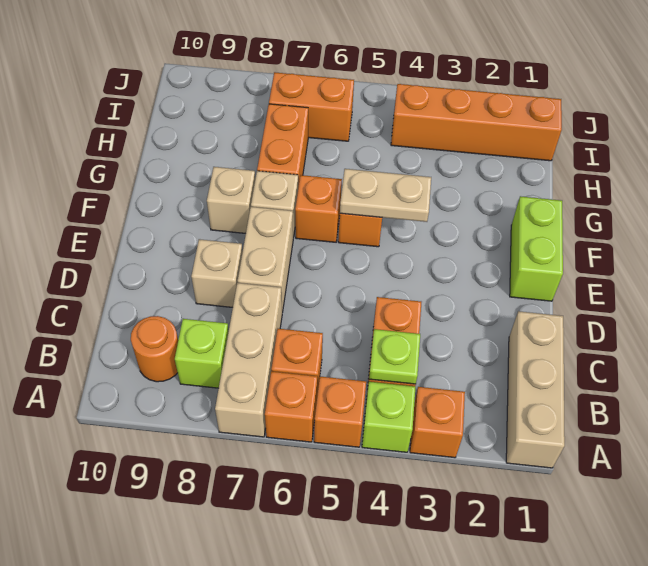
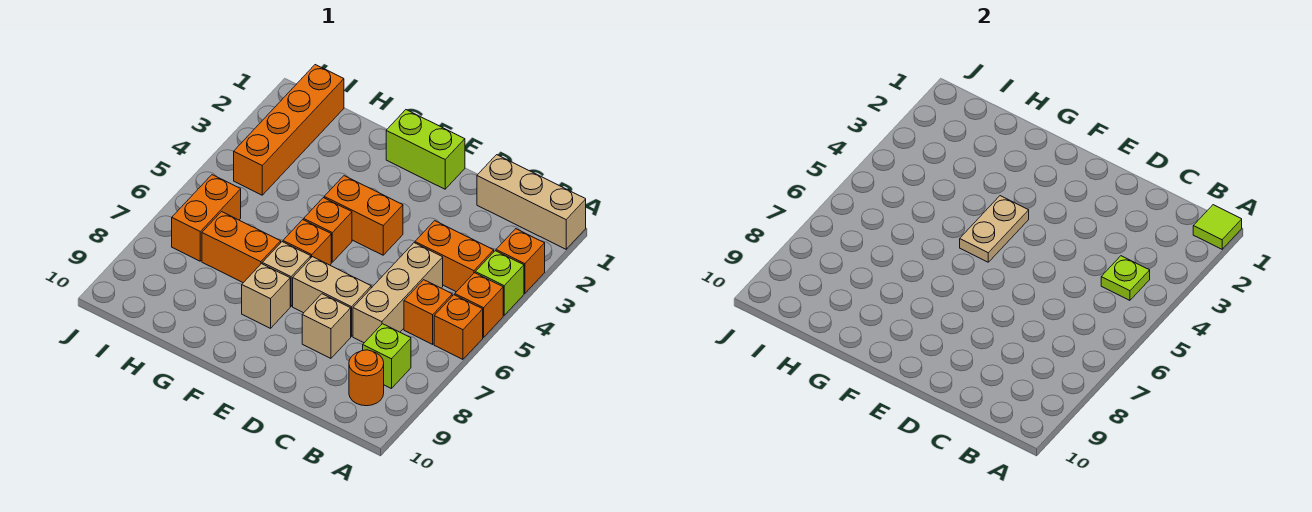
none -> lime tile A1 level 2
tan brick A7:C7 level 1 -> tan brick C5:C7 level 1
none -> orange brick E4:F4 level 1

